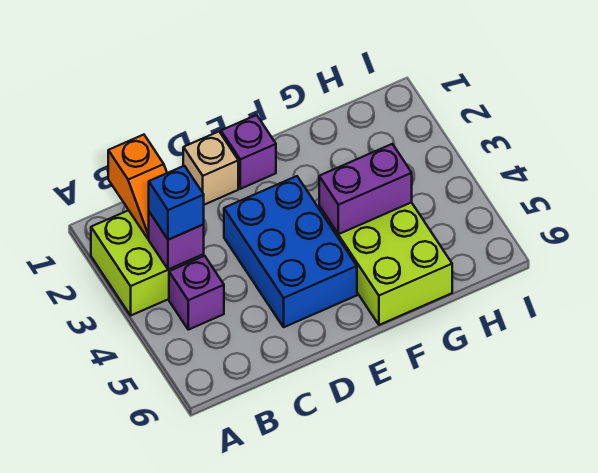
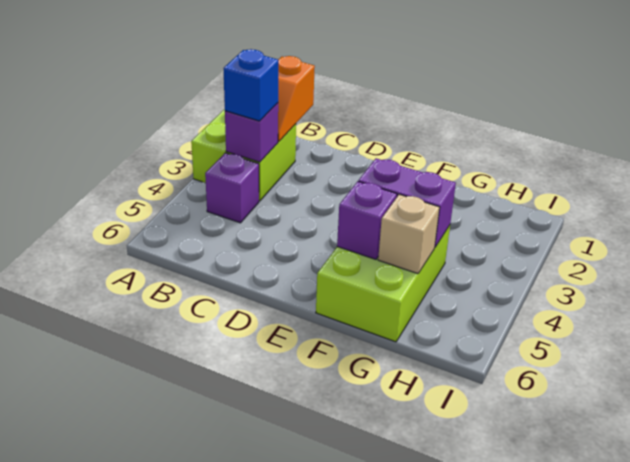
tan brick D1 level 1 -> tan brick G5 level 2
blue brick D3:E5 level 1 -> none
purple brick E1 level 1 -> purple brick F5 level 2

